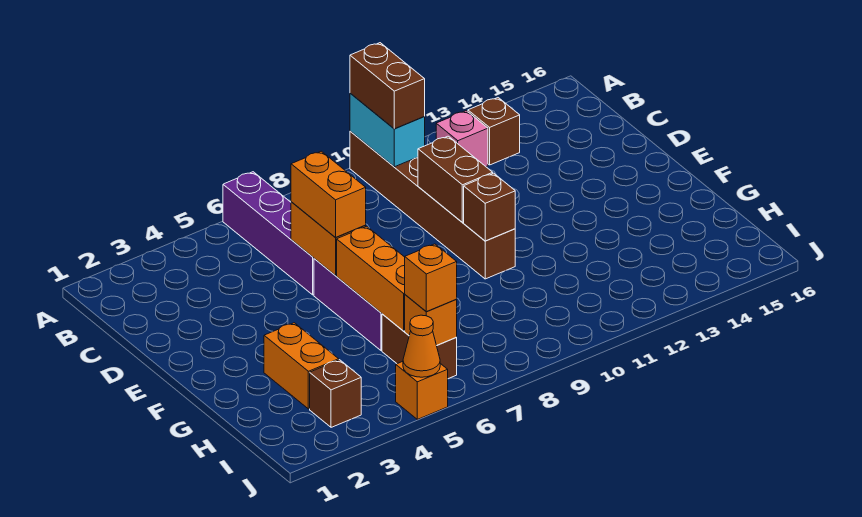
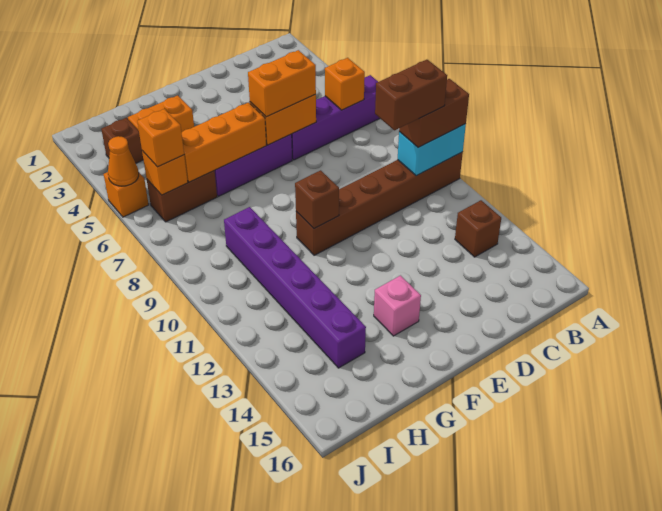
none -> orange brick B6 level 2
pink brick B12 level 1 -> pink brick F14 level 1
brown brick D10:E10 level 2 -> brown brick B10:C10 level 4
none -> purple brick H9:H14 level 1

